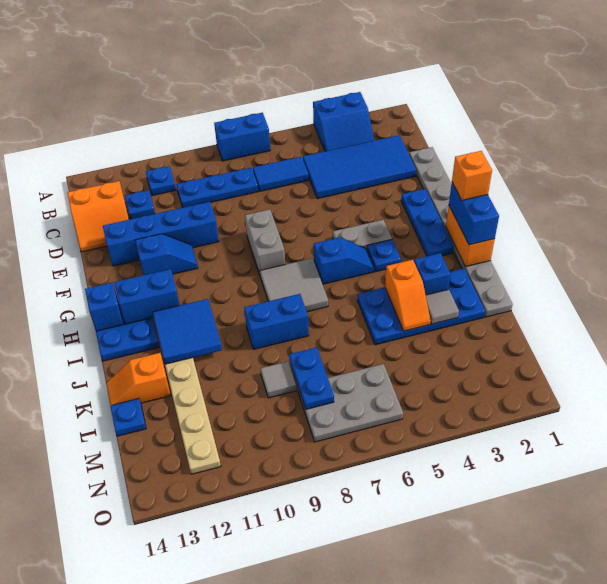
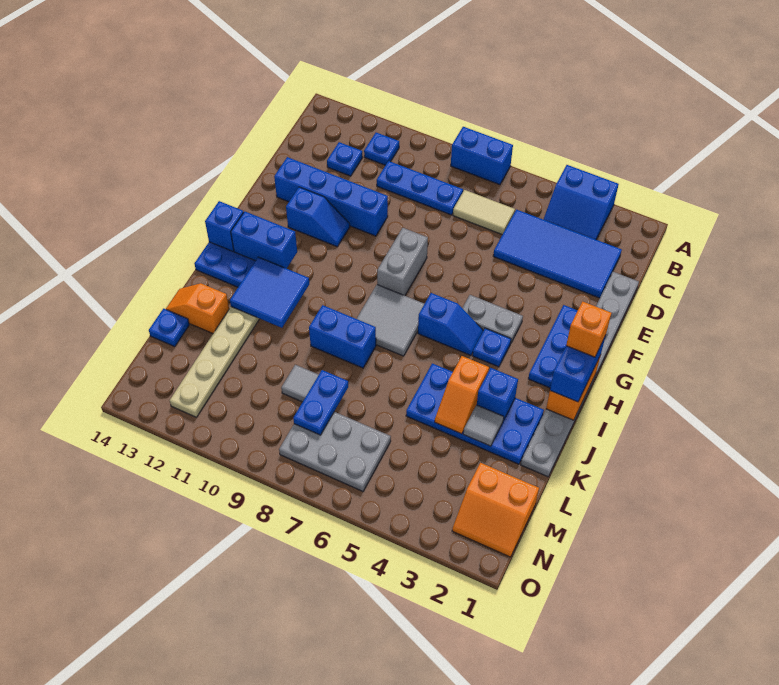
blue tile C6:C7 level 1 -> tan tile C6:C7 level 1
orange slope C13:D14 level 1 top C -> orange slope M1:N2 level 1 top M

